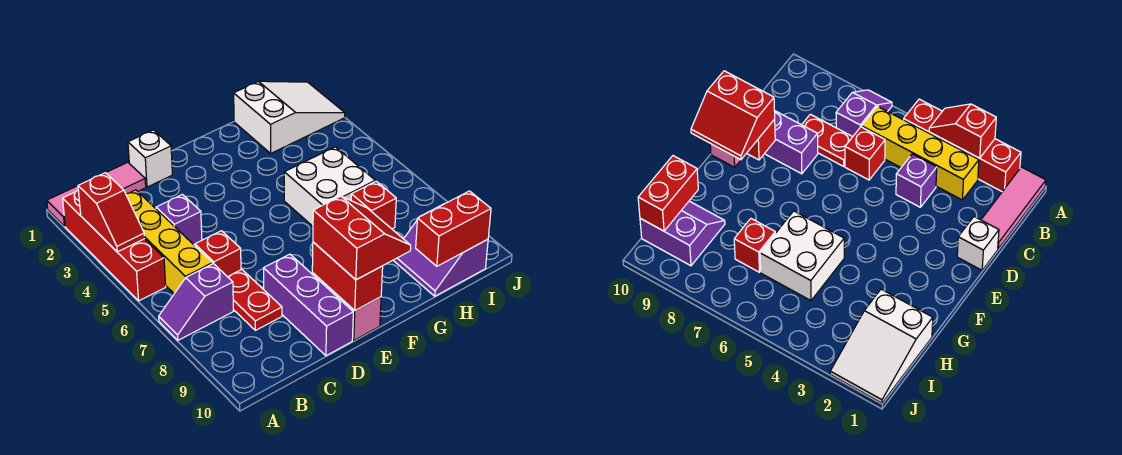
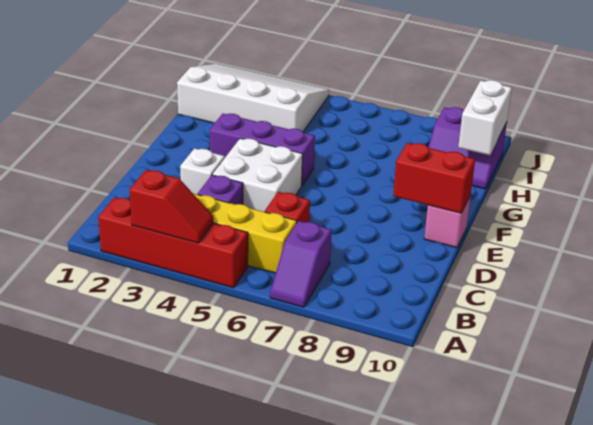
pink tile A1:C1 level 1 -> none
red plate C7:C8 level 1 -> none
white brick D1 level 1 -> white brick D3 level 1
purple brick D8:D10 level 1 -> purple brick F3:F5 level 1
red slope E9:F10 level 3 top E -> none
white brick G5:H6 level 1 -> white brick D4:E5 level 1
white slope H1:J2 level 1 top H -> white slope H1:J4 level 1 top H
red brick H7 level 1 -> none
red brick H10:I10 level 2 -> white brick H10:I10 level 2

